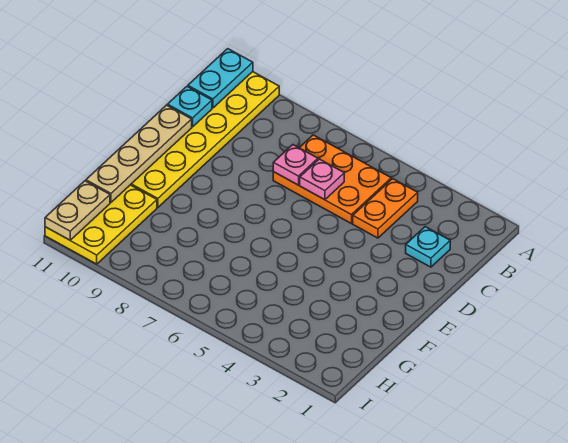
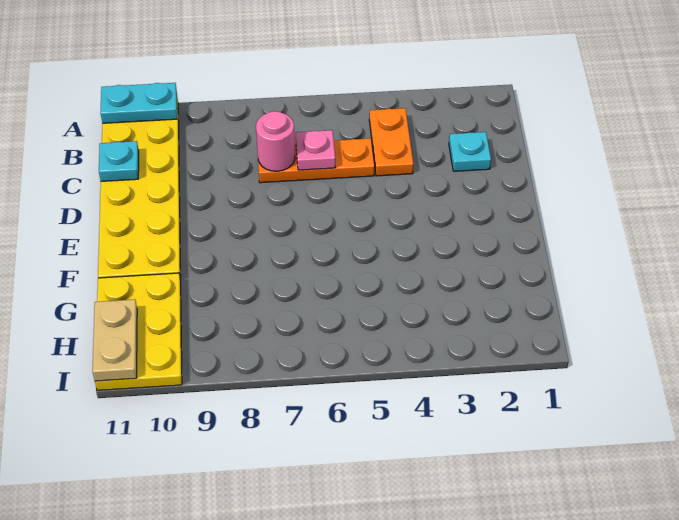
cyan plate A11:B11 level 2 -> cyan plate A10:A11 level 2
orange plate B5:C7 level 1 -> orange plate C5:C7 level 1
pink plate C7 level 2 -> pink round brick C7 level 2
tan plate D11:G11 level 2 -> none

